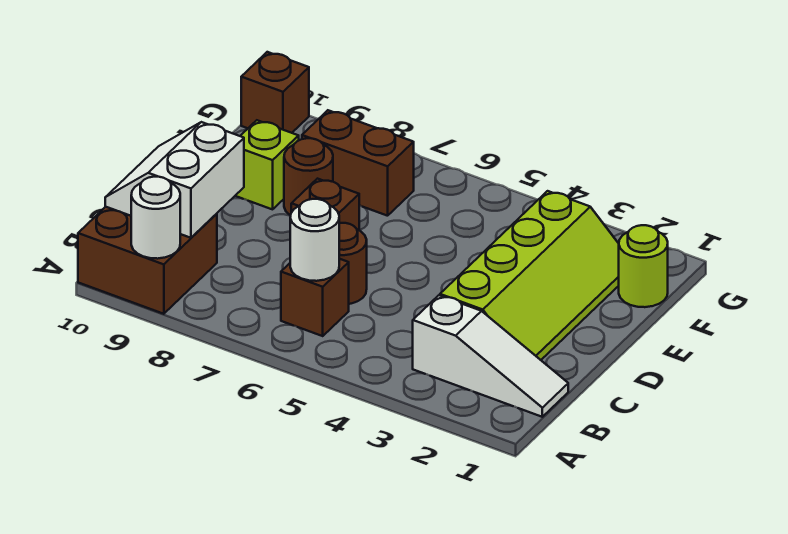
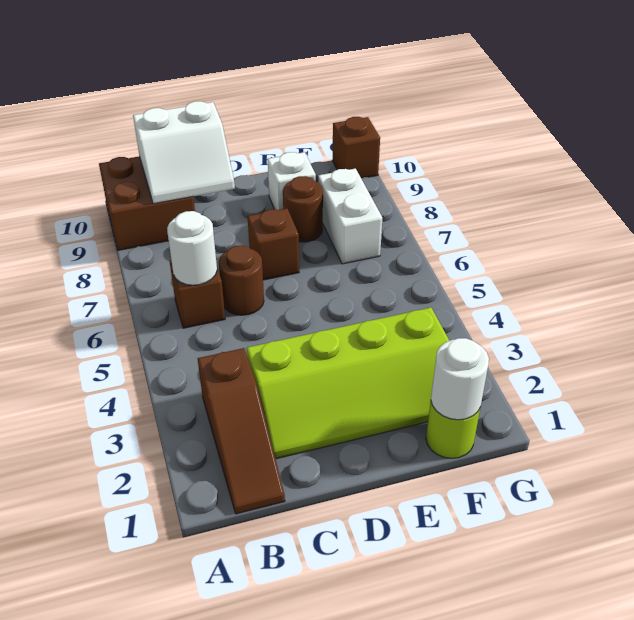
white round brick A9 level 2 -> white round brick F1 level 2
white slope B1:B3 level 1 top 3 -> brown slope B1:B3 level 1 top 3
white slope B9:C10 level 2 top 9 -> white slope B9:C10 level 2 top 10
lime brick E9 level 1 -> white brick E9 level 1
brown brick F7:F8 level 1 -> white brick F7:F8 level 1

